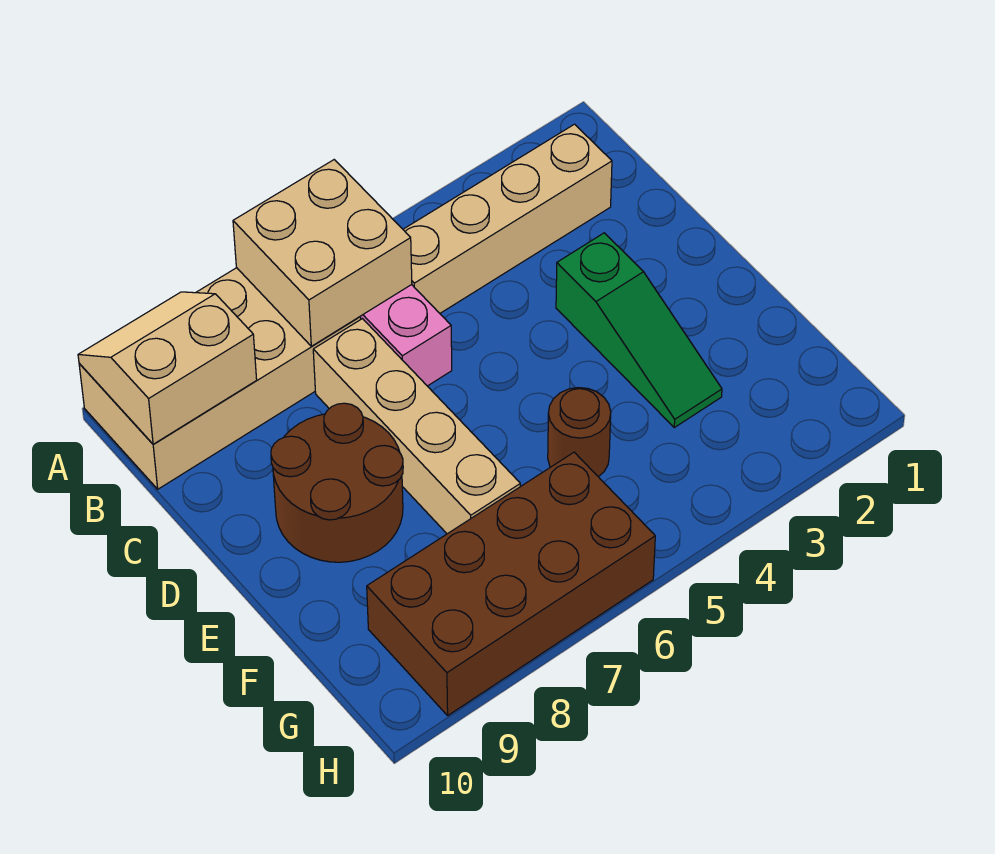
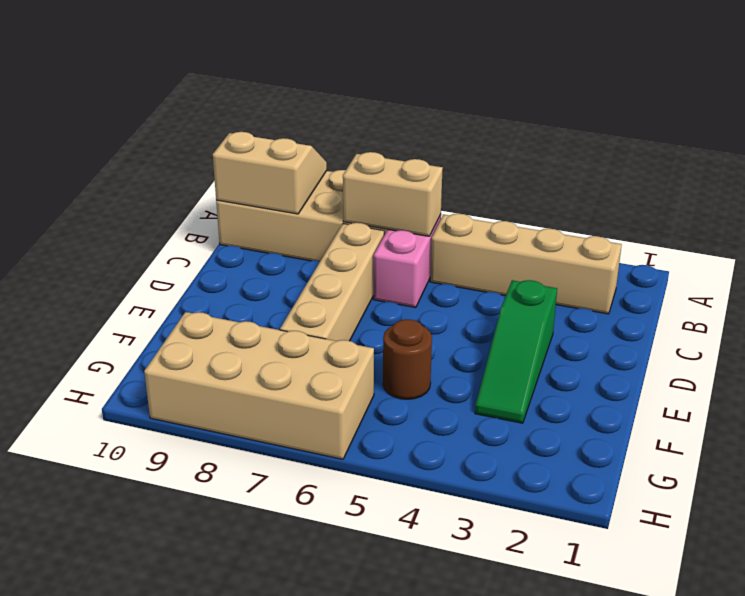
tan brick A6:B7 level 2 -> tan brick B6:B7 level 2
brown round brick D8:E9 level 1 -> none
brown brick G6:H9 level 1 -> tan brick G6:H9 level 1

